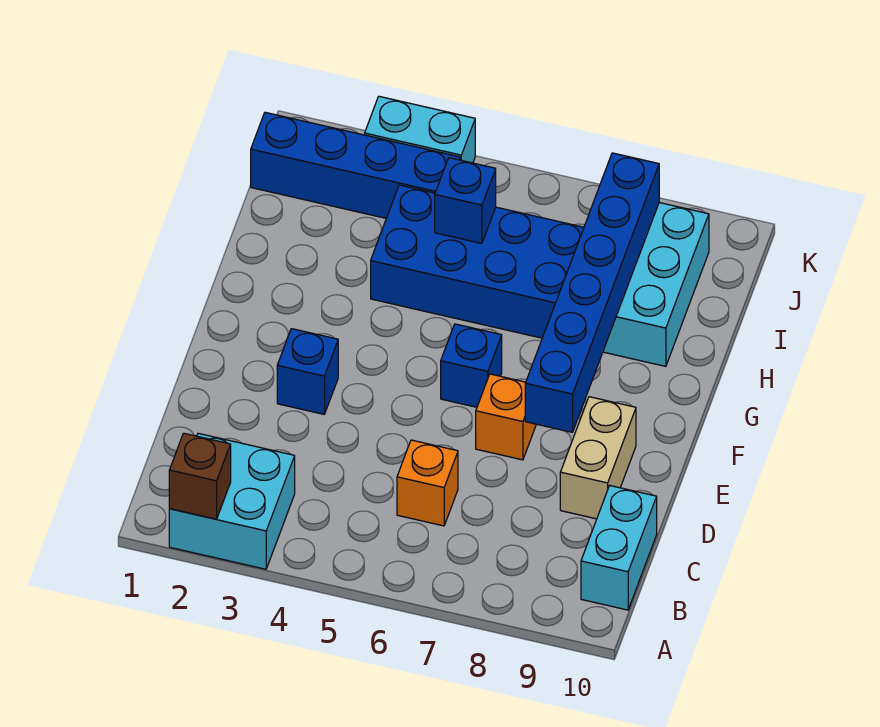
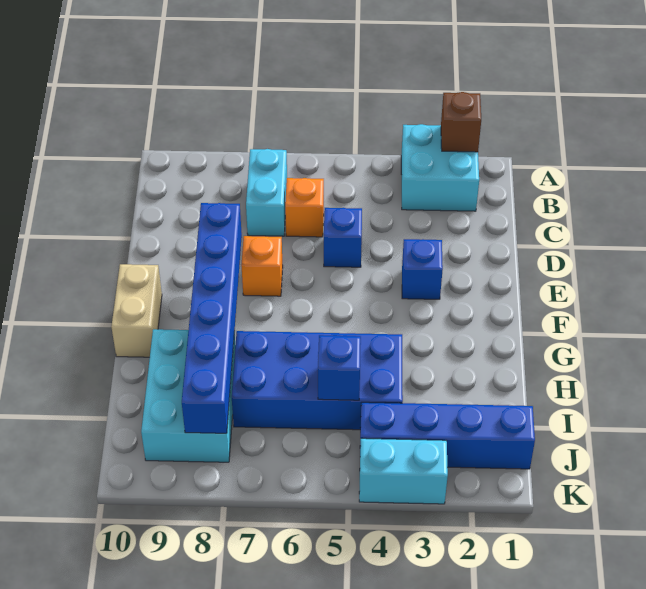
cyan brick B10:C10 level 1 -> cyan brick B7:C7 level 1
tan brick D9:E9 level 1 -> tan brick F10:G10 level 1
blue brick F6 level 1 -> blue brick D5 level 1

